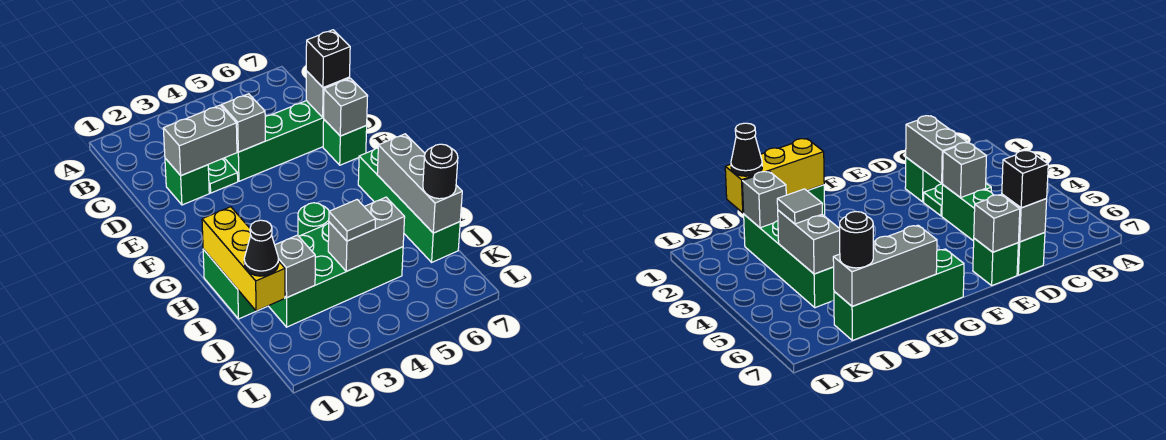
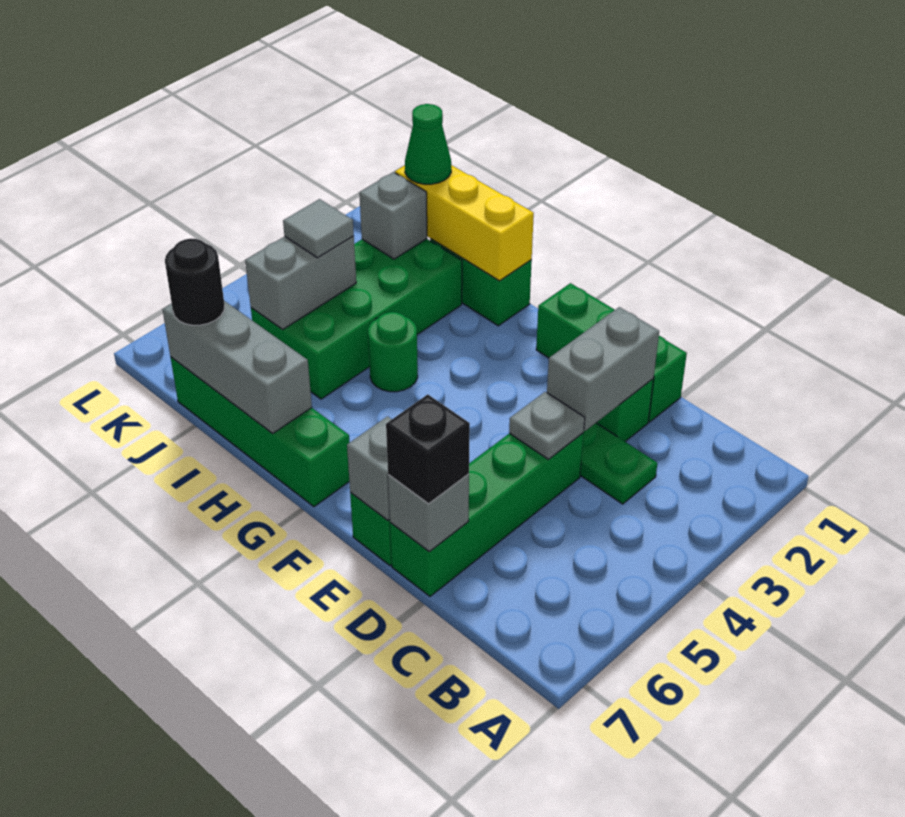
none -> green brick D1:F1 level 1
grey brick D4 level 2 -> grey plate D4 level 2
black cone J1 level 3 -> green cone J1 level 3

